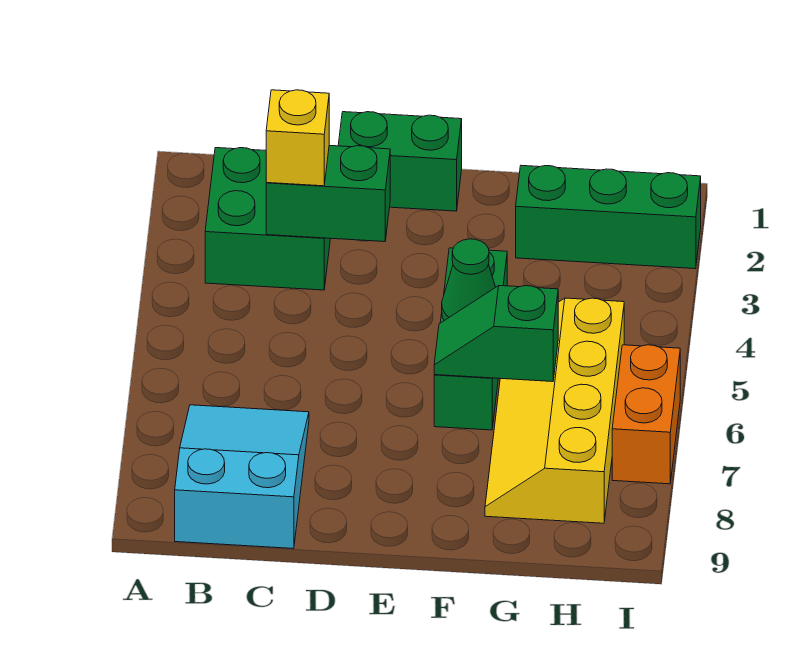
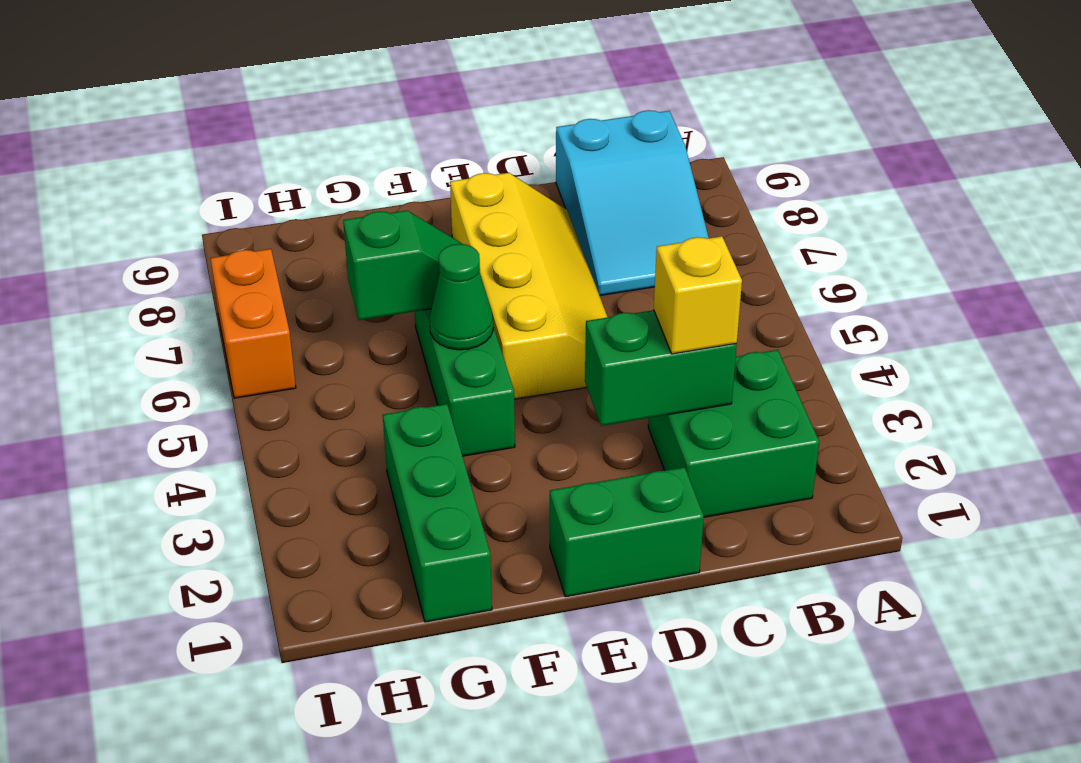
green brick G2:I2 level 1 -> green brick G1:G3 level 1
yellow slope G5:H8 level 1 top H -> yellow slope D5:E8 level 1 top E

